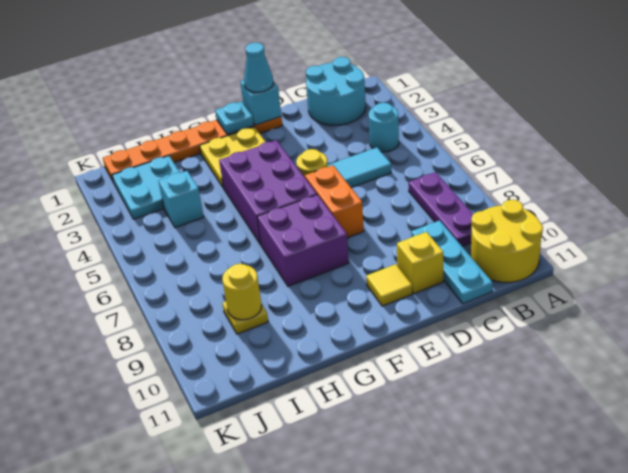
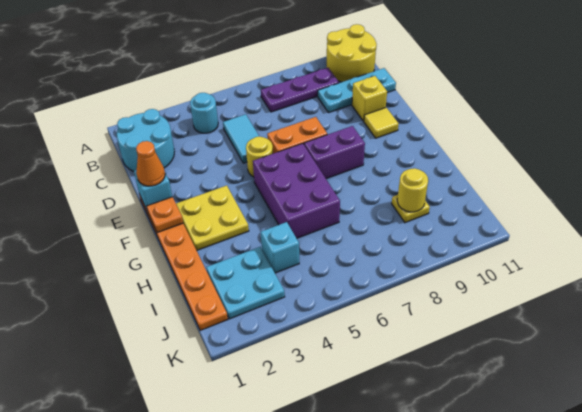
cyan cone E1 level 3 -> orange cone E1 level 3
cyan plate F1 level 2 -> orange plate F1 level 2
purple brick F4:G6 level 1 -> purple brick F5:H6 level 1
purple brick F7:G8 level 1 -> purple brick F7:F8 level 1

